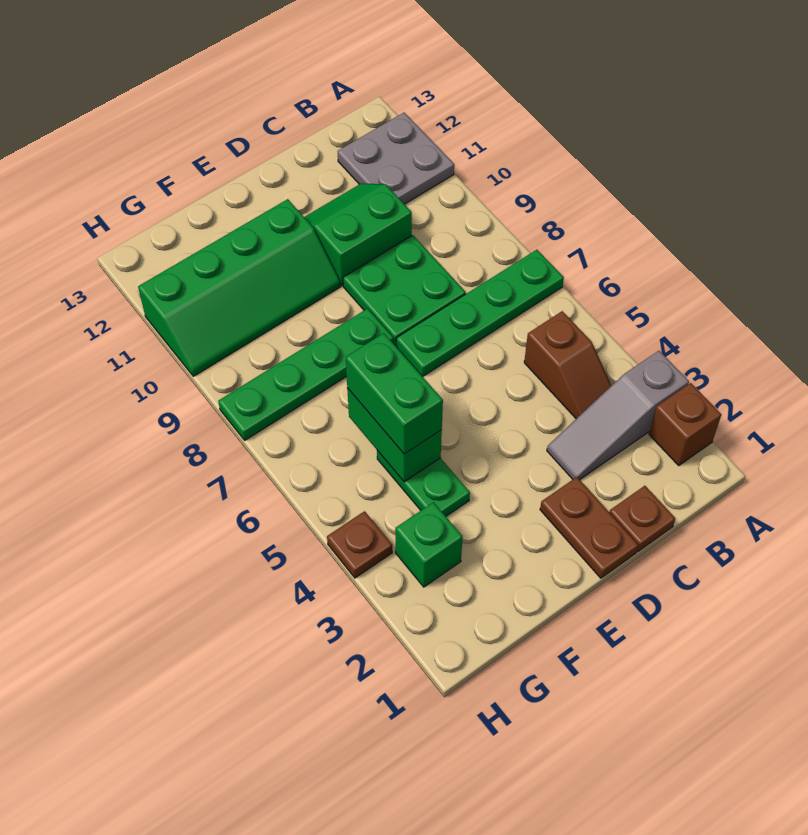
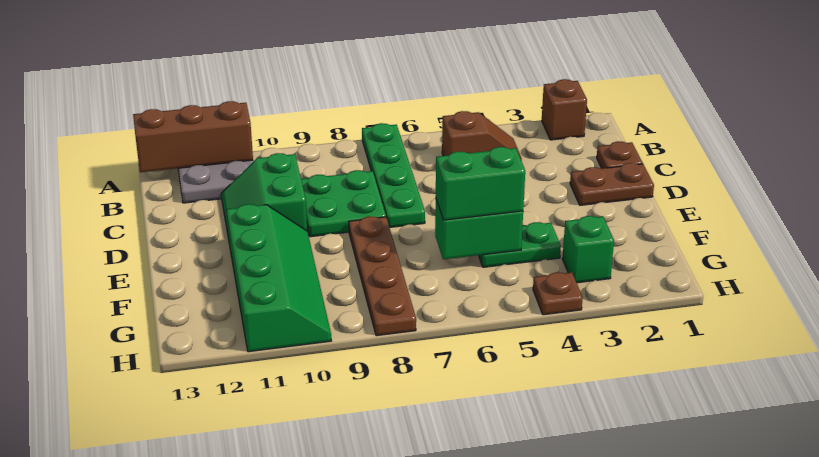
grey slope A3:C3 level 1 top A -> none
none -> brown brick A11:A13 level 2
green plate E8:H8 level 1 -> brown plate E8:H8 level 1

